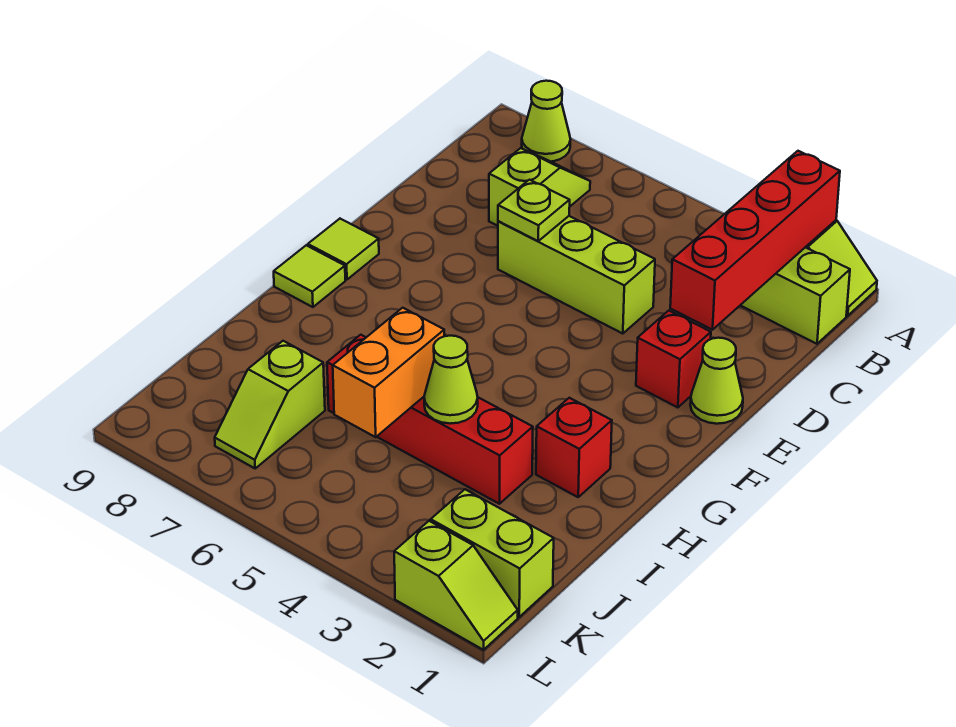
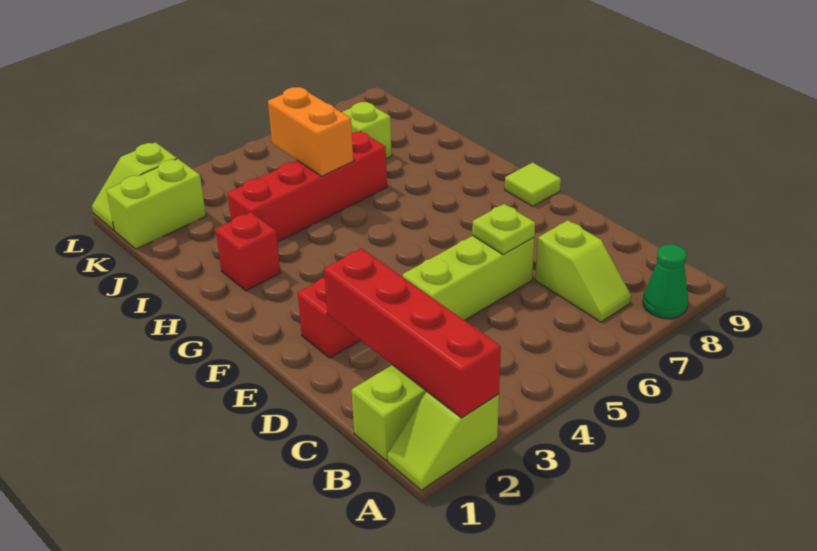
lime cone A8 level 1 -> green cone A8 level 1
lime cone E1 level 1 -> none
lime tile G9 level 1 -> none
lime cone I4 level 2 -> none

